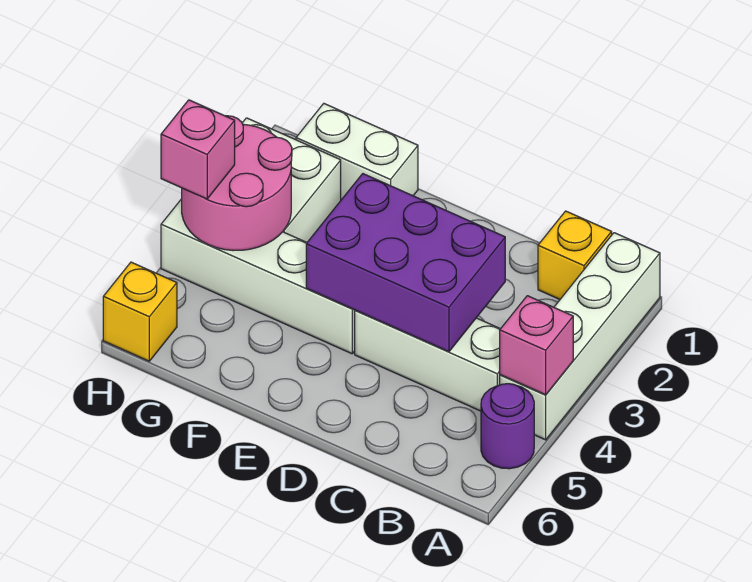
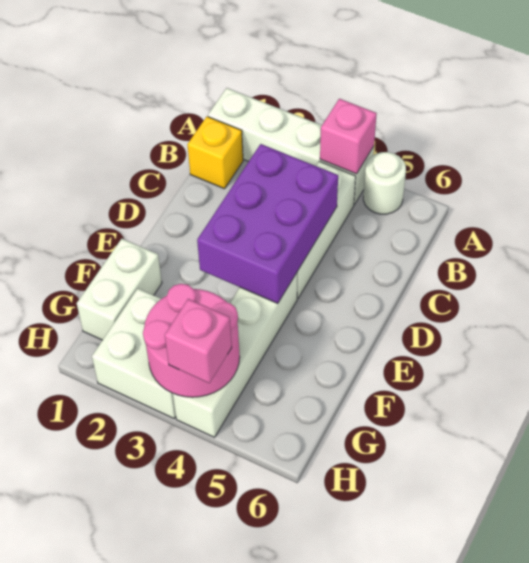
purple round brick A5 level 1 -> white round brick A5 level 1
yellow brick H6 level 1 -> none

